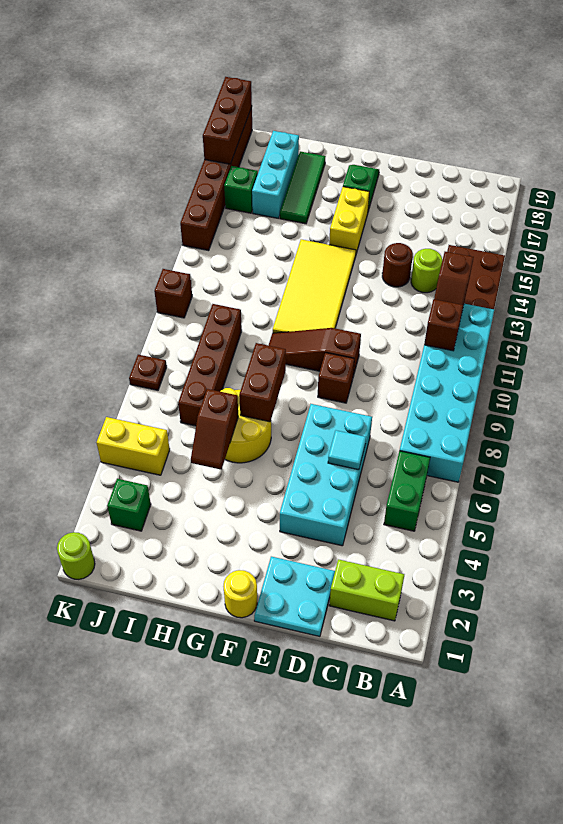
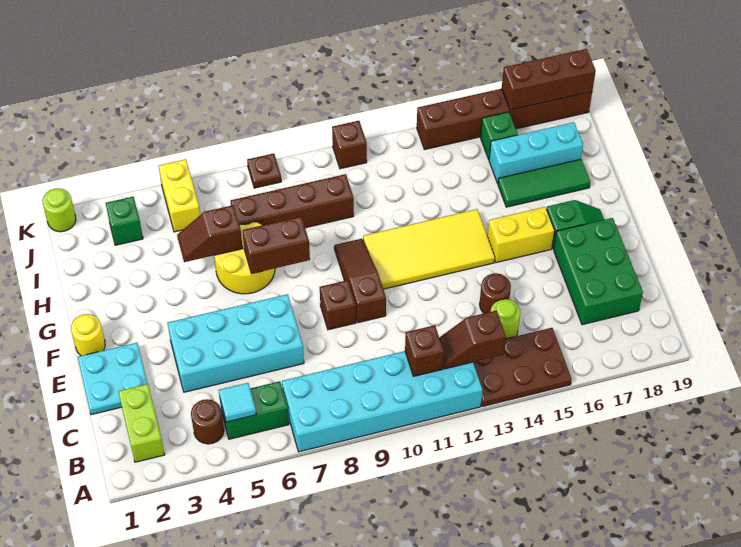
none -> brown round brick B4 level 1
none -> green brick C17:E18 level 1
cyan tile D6 level 2 -> cyan tile B5 level 2

